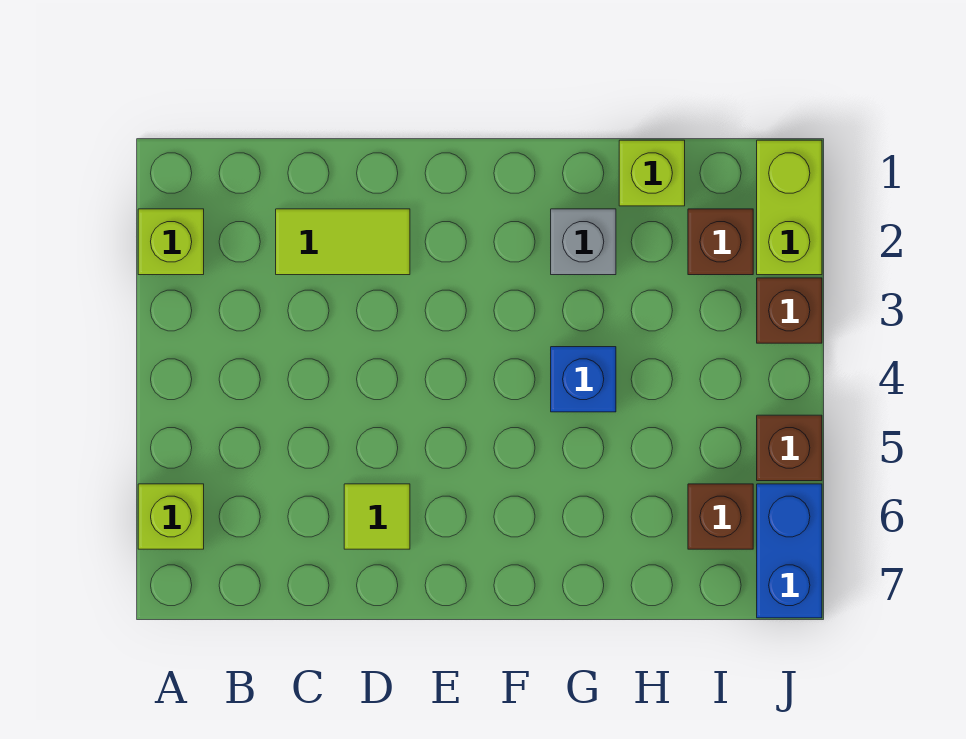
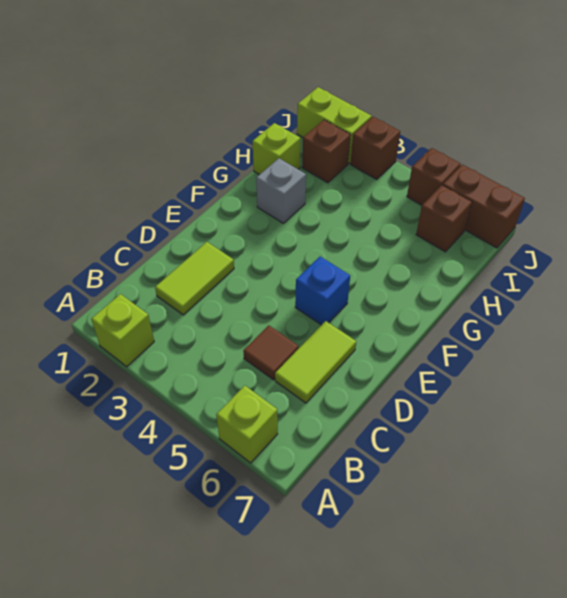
none -> brown tile C5 level 1
lime tile D6 level 1 -> lime tile C6:D6 level 1
blue brick G4 level 1 -> blue brick E5 level 1
blue brick J6:J7 level 1 -> brown brick J6:J7 level 1

